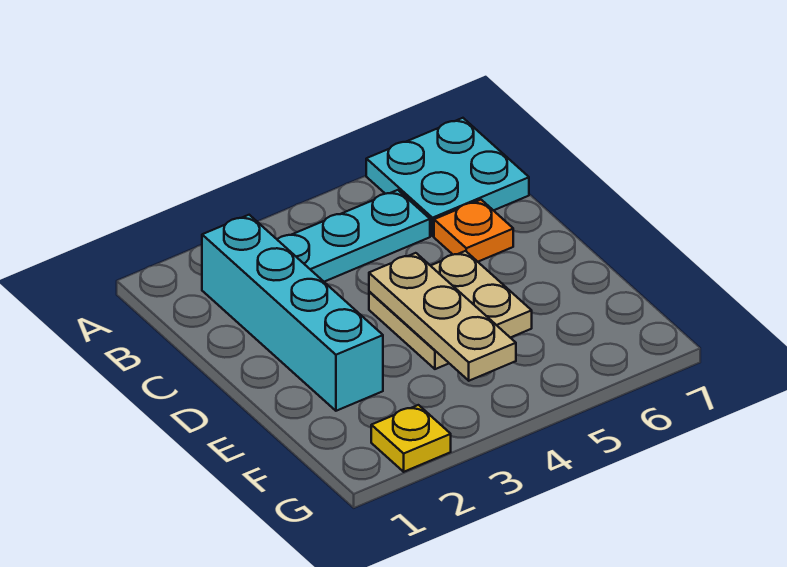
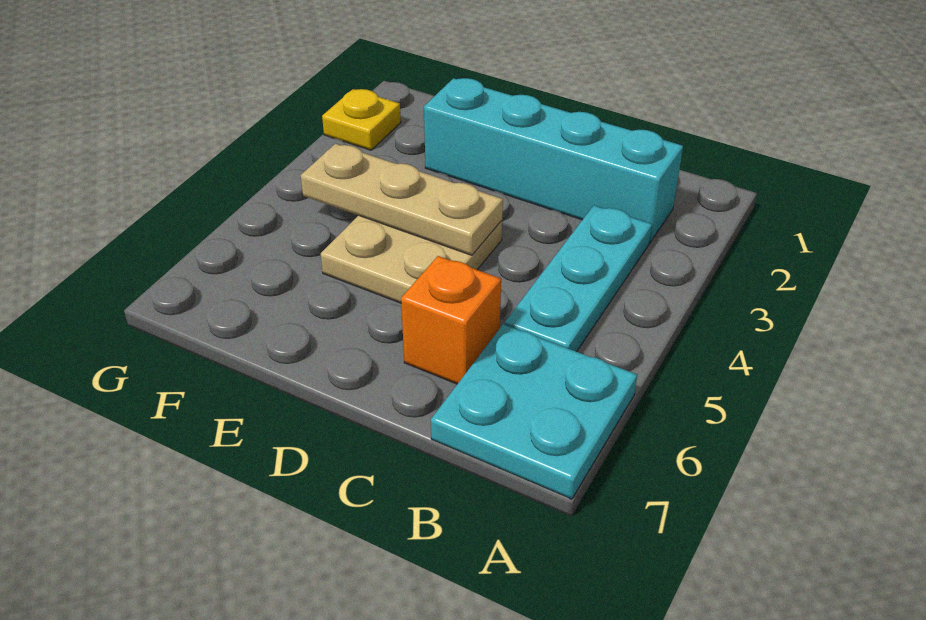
orange plate C6 level 1 -> orange brick C6 level 1

